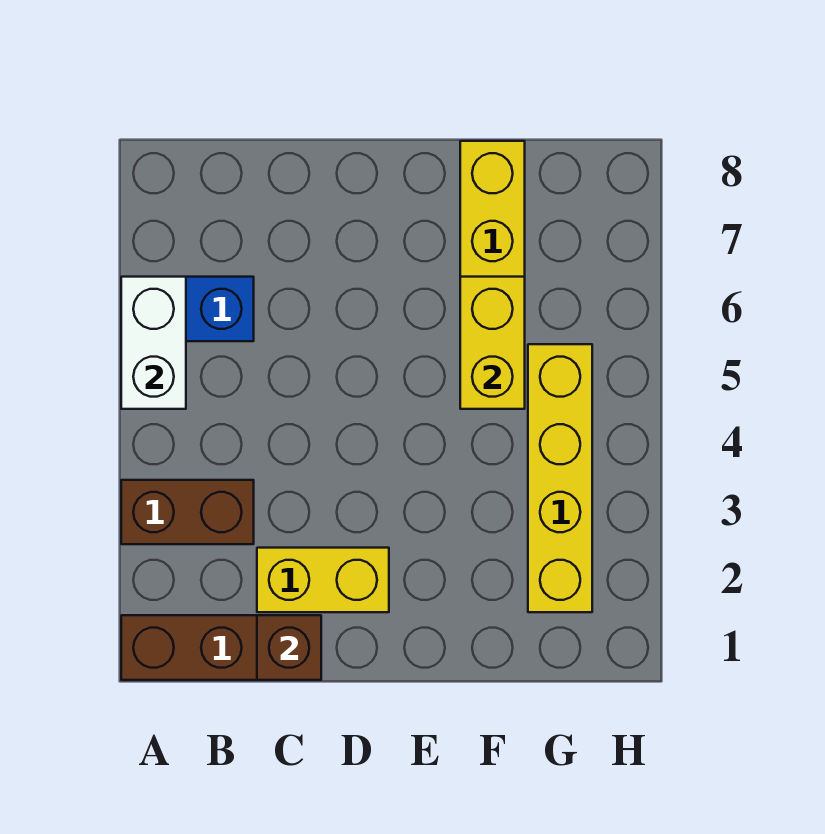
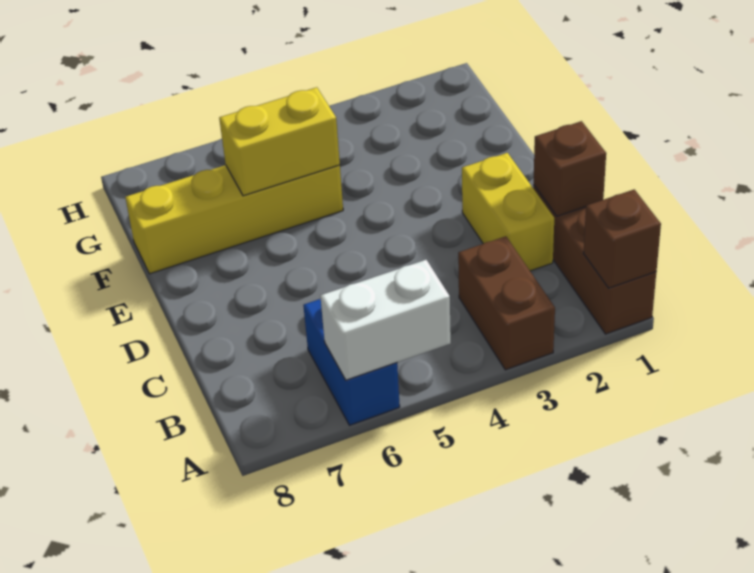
none -> brown brick A1 level 2
yellow brick G2:G5 level 1 -> none

